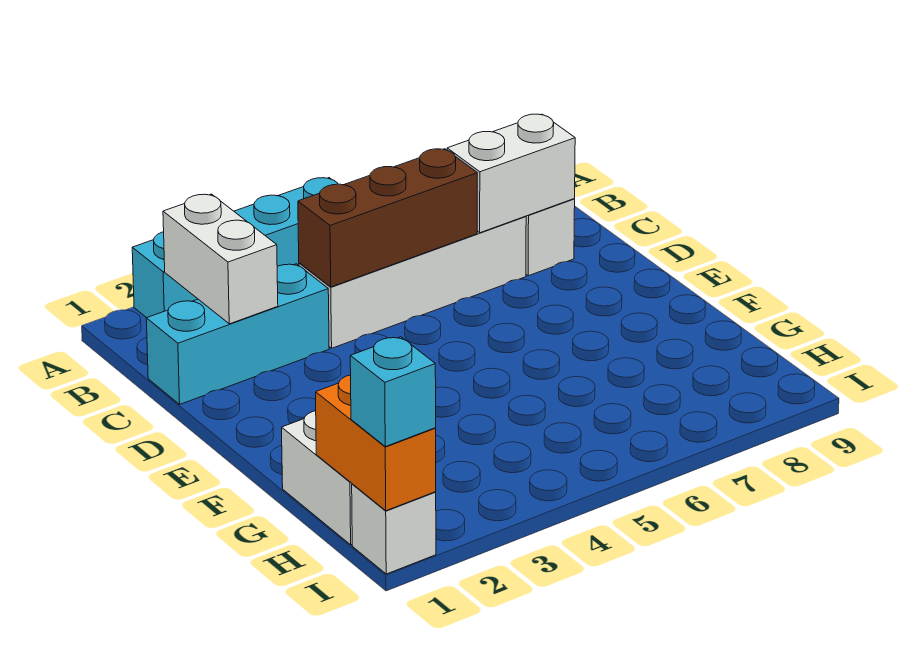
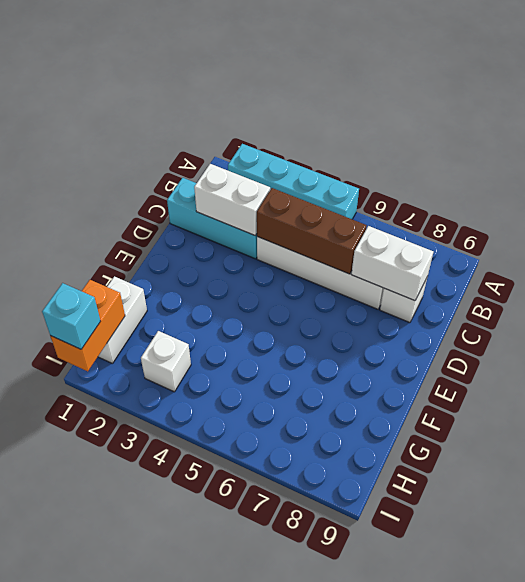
white brick B2:C2 level 2 -> white brick C2:C3 level 2
white brick I1 level 1 -> white brick H3 level 1

